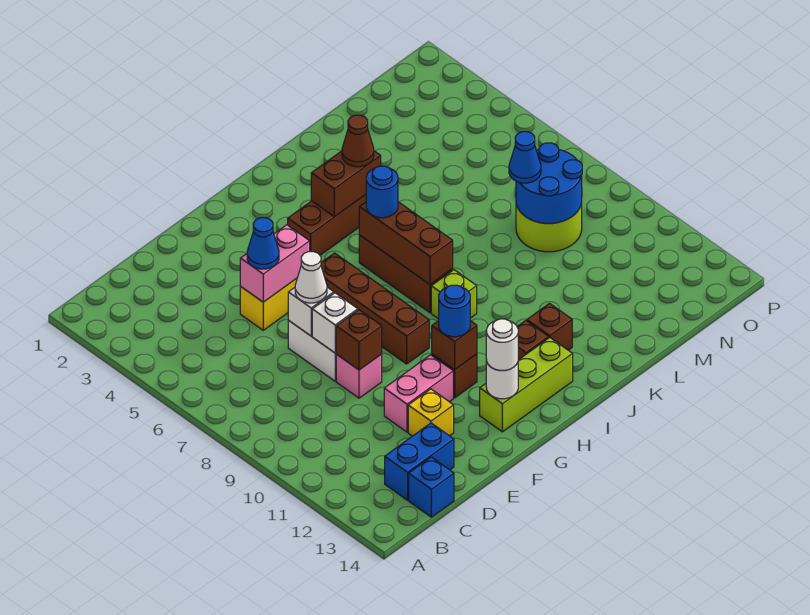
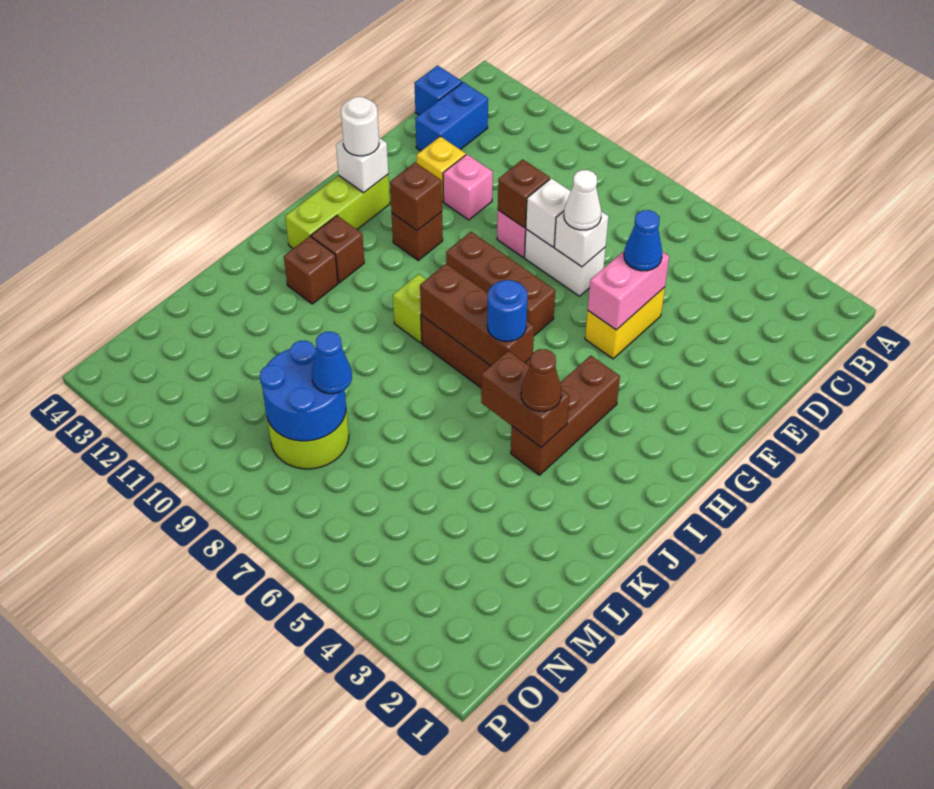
pink brick E11:F11 level 1 -> pink brick E11 level 1
brown brick G6:G9 level 1 -> brown brick G7:G9 level 1
blue round brick G11 level 3 -> none
white round brick G13 level 2 -> white brick G13 level 2
brown brick I4:J4 level 2 -> brown brick J4:J5 level 2

